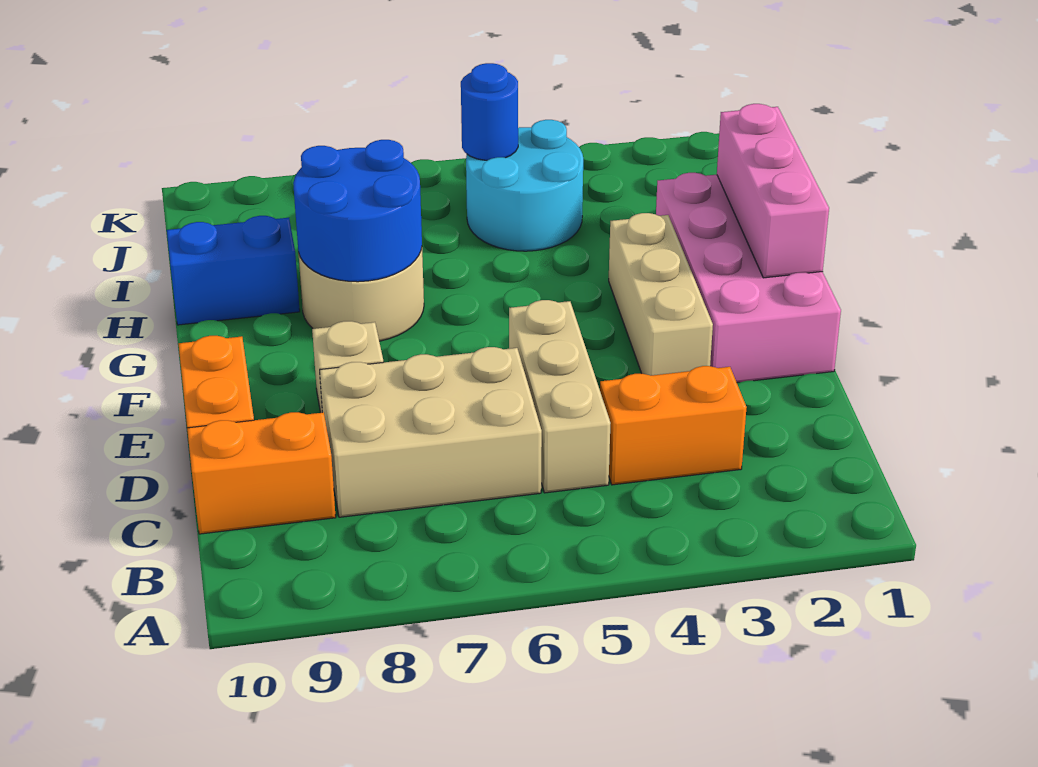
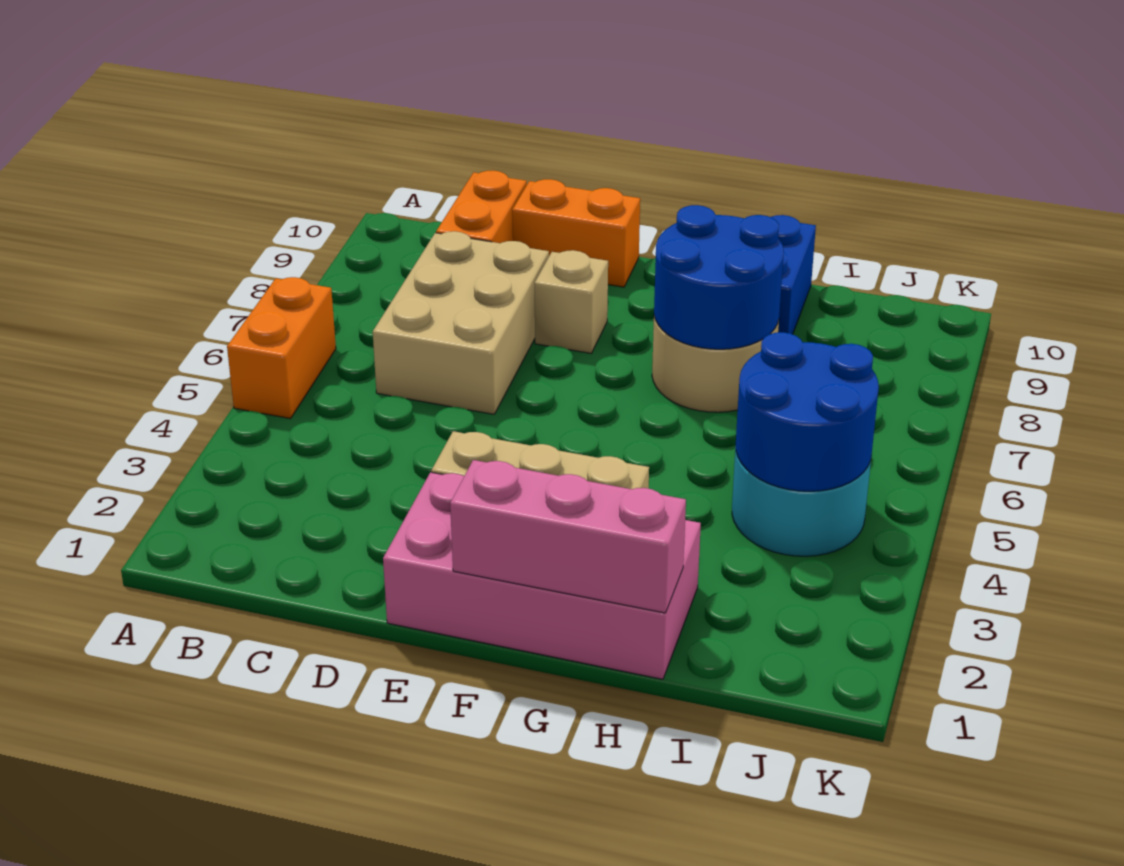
orange brick C3:C4 level 1 -> orange brick A5:A6 level 1
tan brick C5:E5 level 1 -> none
blue round brick J5 level 2 -> blue round brick I4:J5 level 2

